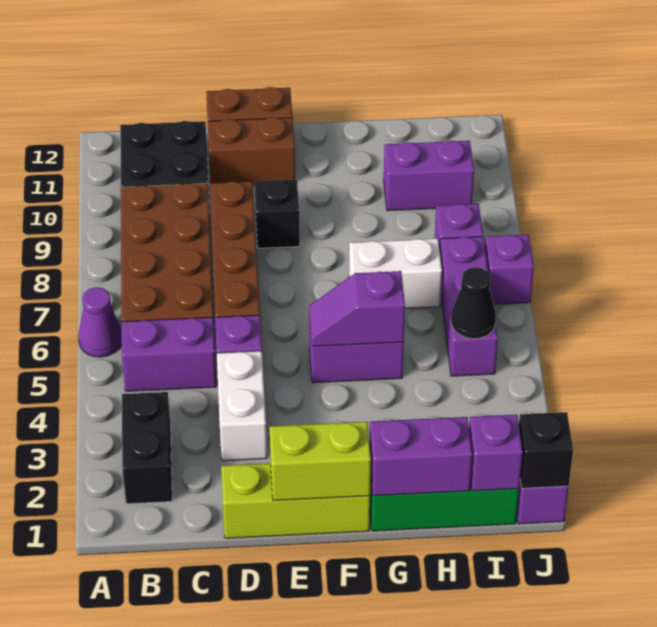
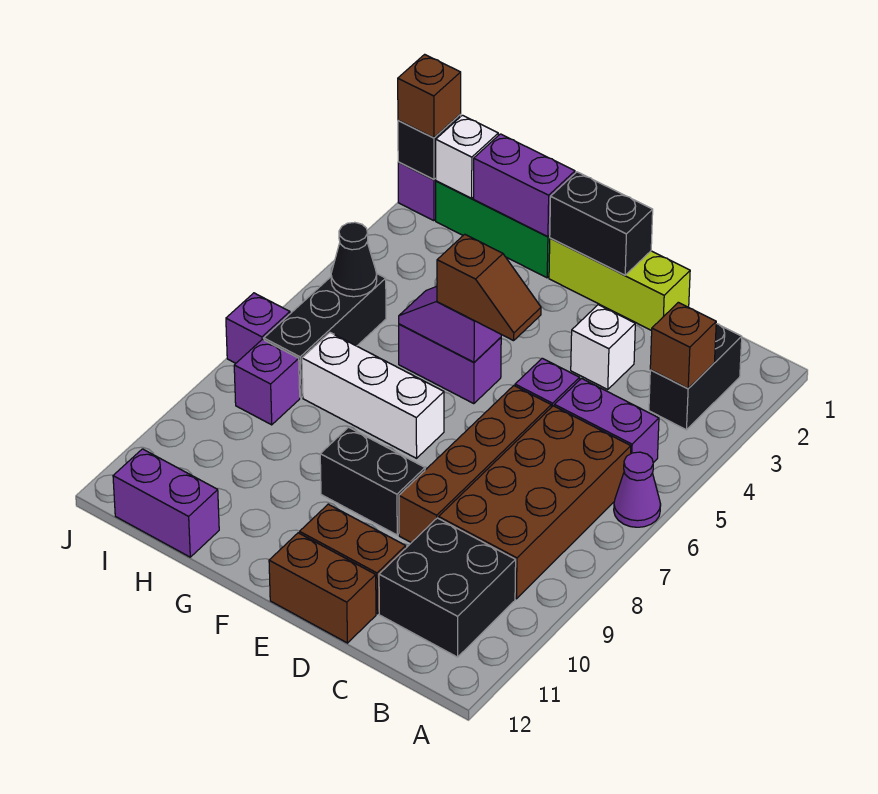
none -> brown brick B3 level 2
white brick D3:D4 level 1 -> white brick D3 level 1
lime brick E1:F1 level 2 -> black brick E1:F1 level 2
none -> brown slope E5:F5 level 3 top F
black brick E9 level 1 -> black brick E9:F9 level 1
purple slope F5:G5 level 2 top G -> purple slope F5:G5 level 2 top F
white brick G7:H7 level 1 -> white brick F7:H7 level 1
purple brick H10:I10 level 1 -> purple brick H12:I12 level 1
purple brick I1 level 2 -> white brick I1 level 2
purple brick I5:I7 level 1 -> black brick I5:I7 level 1
none -> brown brick J1 level 3

